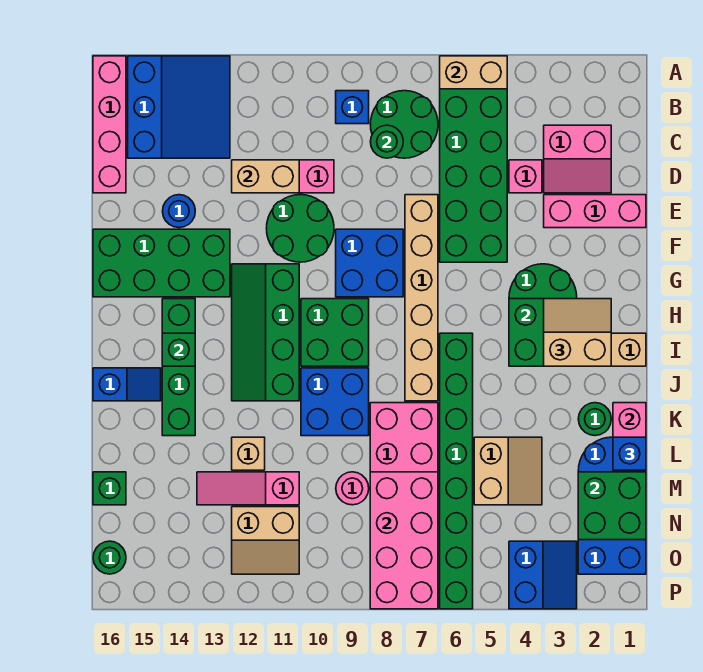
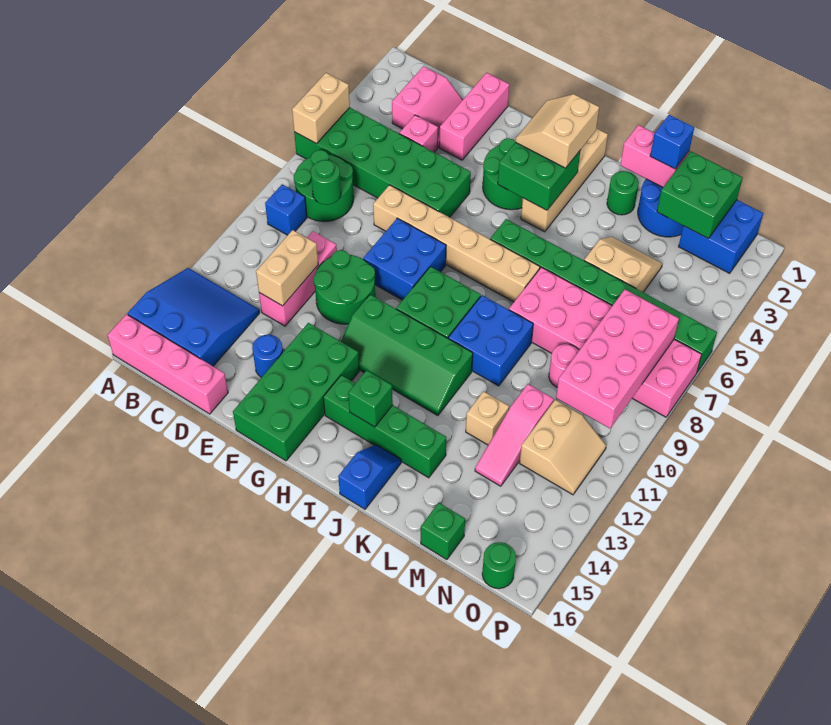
pink brick M7:P8 level 2 -> pink brick N7:O10 level 2
blue slope O3:P4 level 1 top 4 -> none

